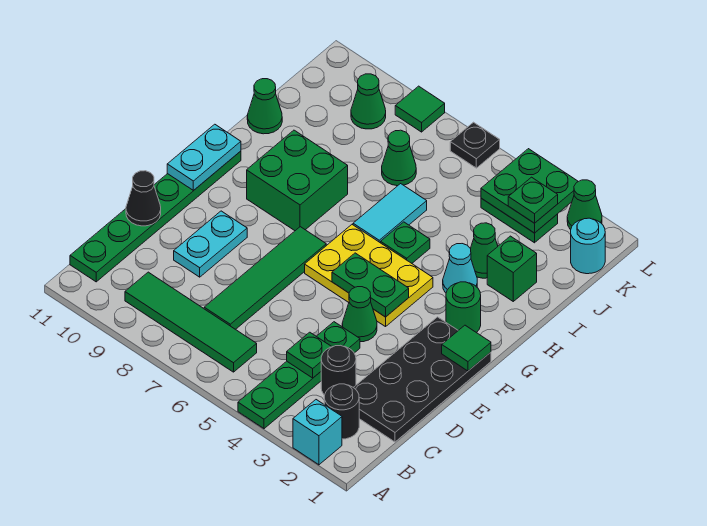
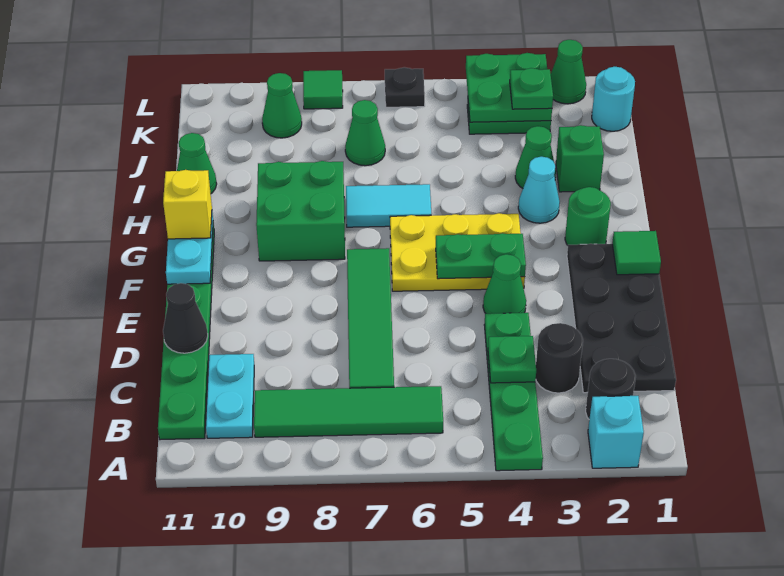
cyan plate D9:E9 level 1 -> cyan plate B10:C10 level 1
none -> yellow brick G11 level 3
green plate H5 level 1 -> none
cyan tile H6:I6 level 1 -> cyan tile H6:H7 level 1

